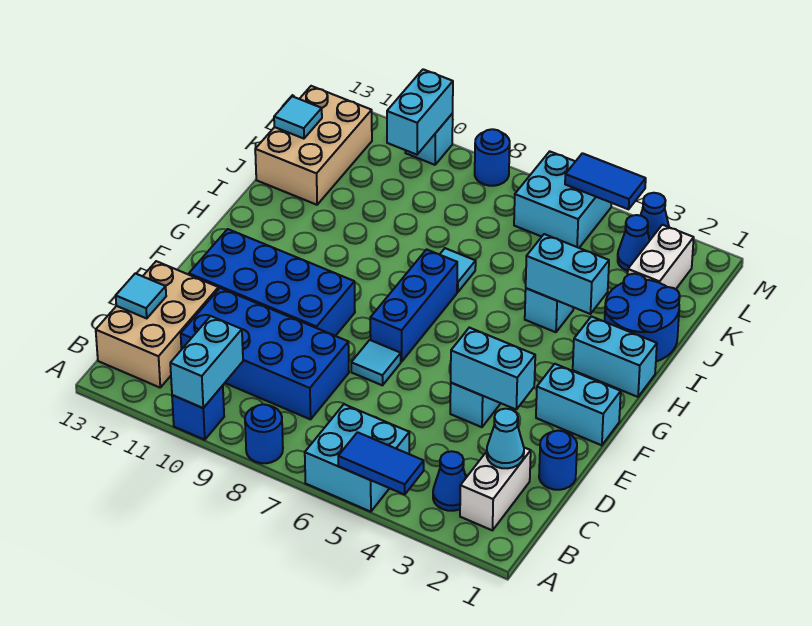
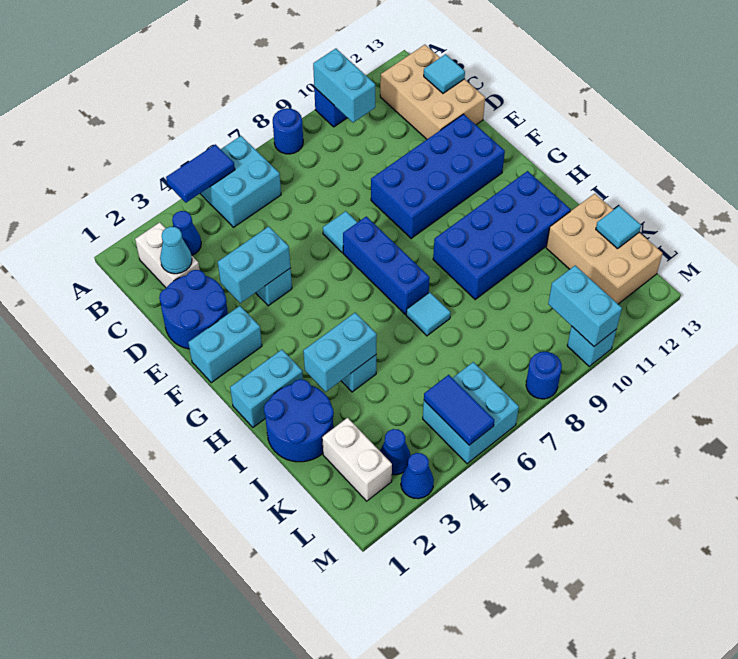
blue brick C8:D11 level 1 -> blue brick H9:I12 level 1
blue round brick D1 level 1 -> blue round brick D1:E2 level 1
blue tile M4:M5 level 2 -> blue tile L5:M5 level 2

